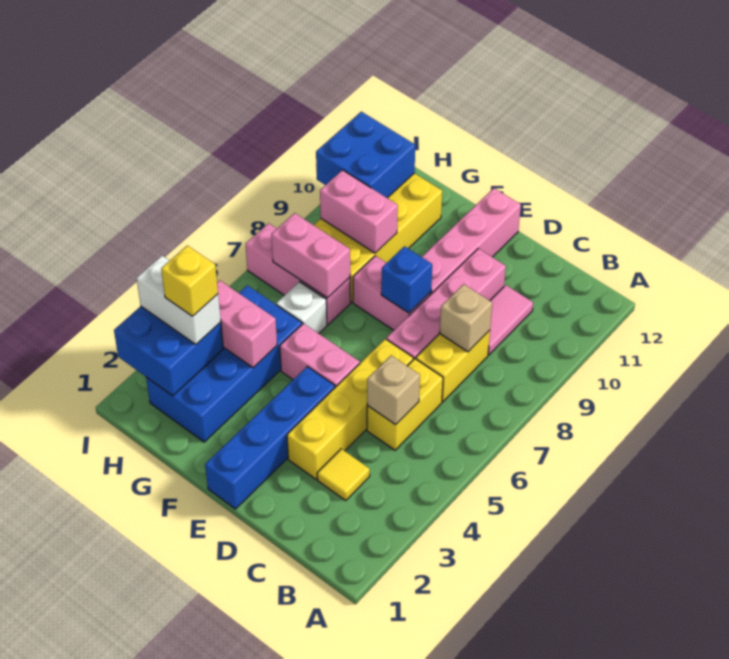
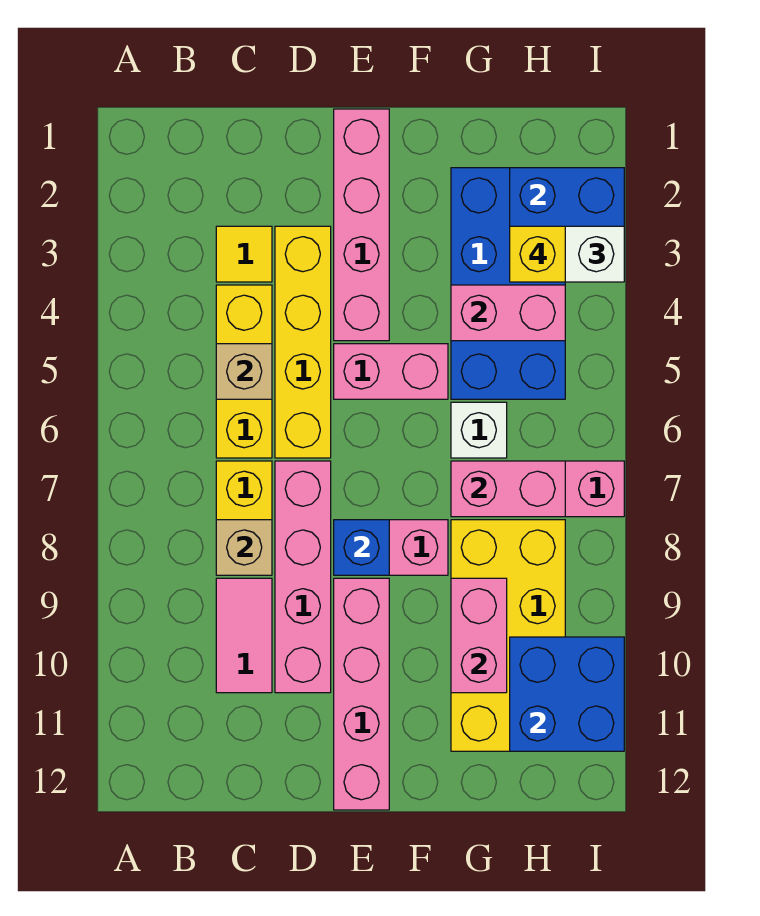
yellow brick C5:C6 level 1 -> yellow brick C4:C6 level 1
blue brick E1:E4 level 1 -> pink brick E1:E4 level 1
pink brick G9:H9 level 2 -> pink brick G9:G10 level 2

